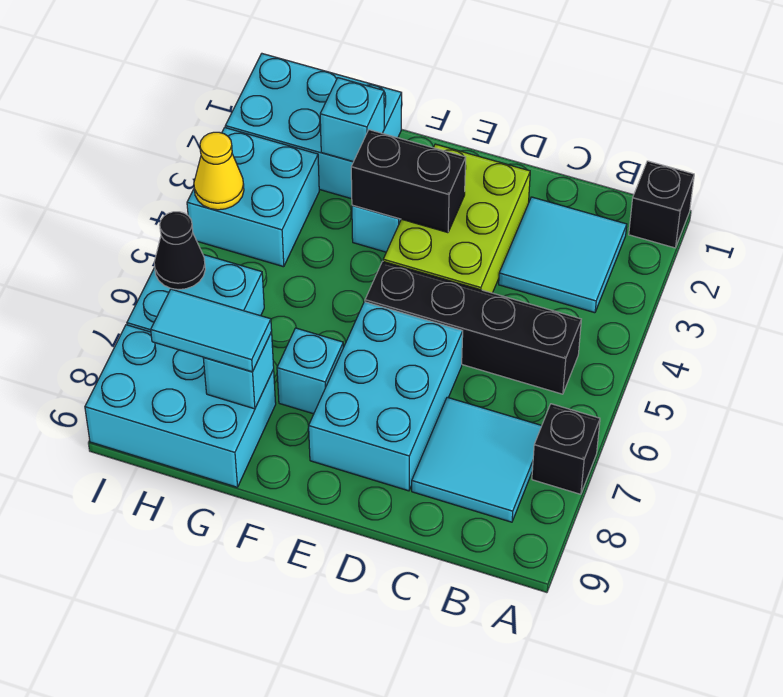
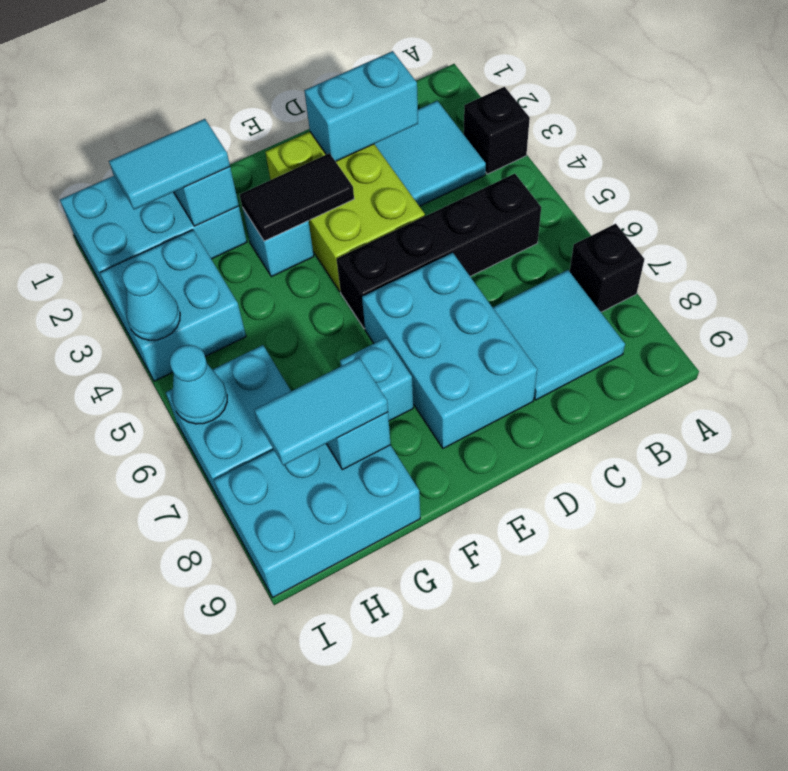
black brick A1 level 1 -> black brick A3 level 1
none -> cyan brick C2:D2 level 2
black brick E3:F3 level 2 -> black tile E3:F3 level 2
none -> cyan tile G2:H2 level 3
yellow cone I4 level 2 -> cyan cone I4 level 2
black cone I6 level 2 -> cyan cone I6 level 2

